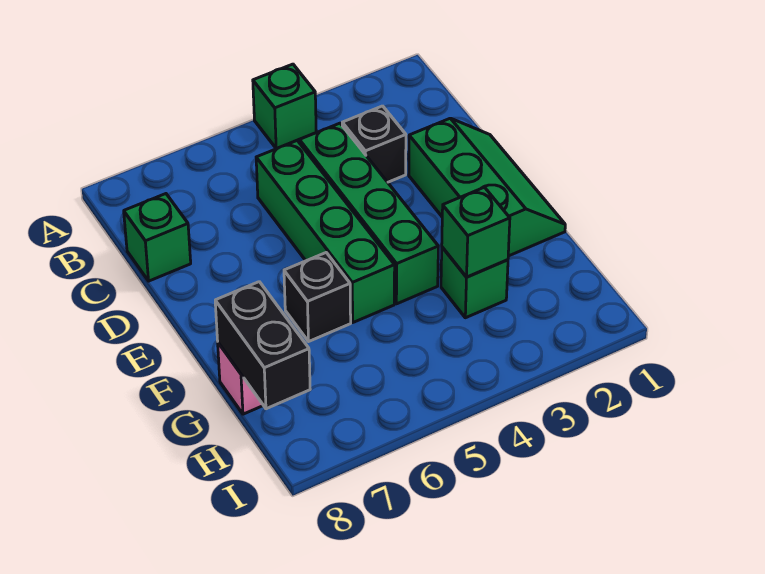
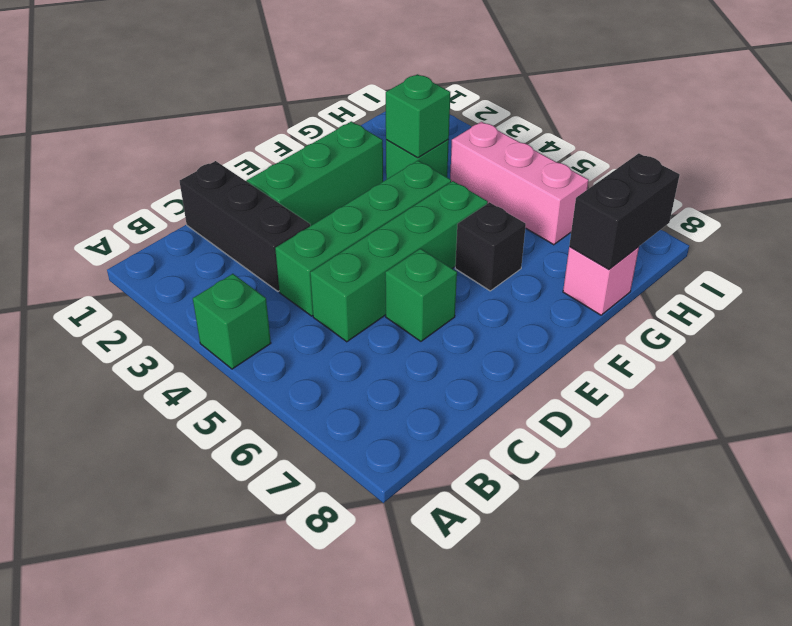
black brick C3 level 1 -> black brick C1:C3 level 1
green brick C8 level 1 -> green brick D6 level 1
none -> pink brick H4:H6 level 1

